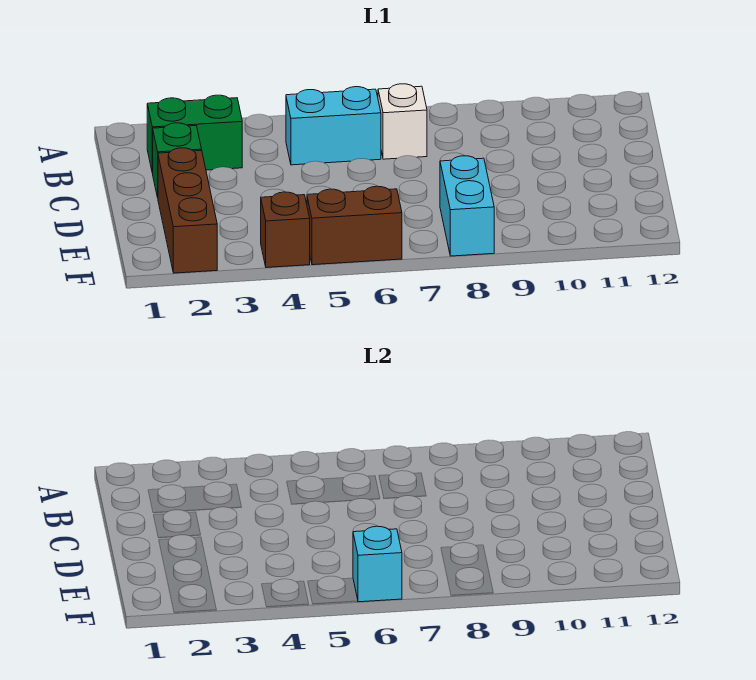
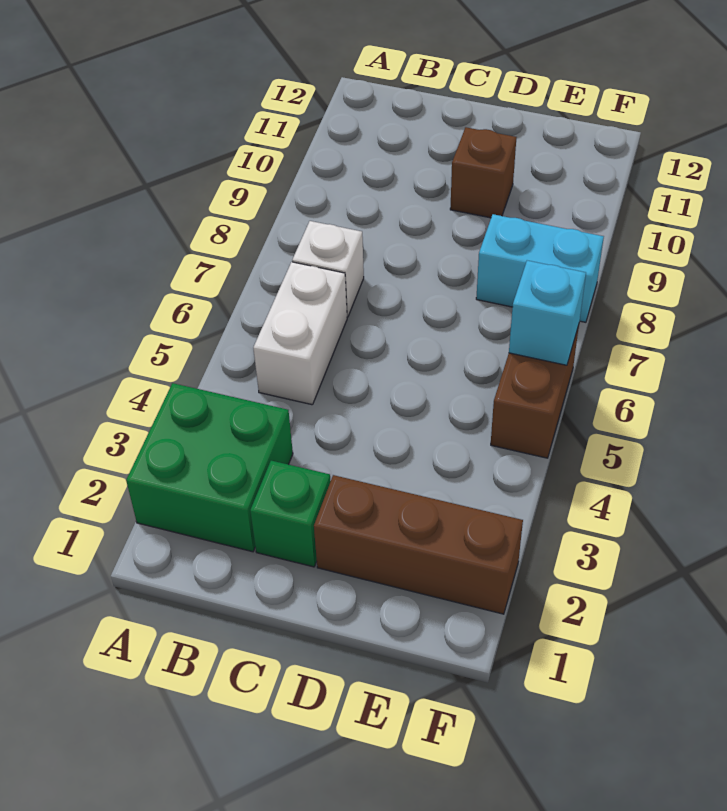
green brick B2:B3 level 1 -> green brick A2:B3 level 1
cyan brick B5:B6 level 1 -> white brick B5:B6 level 1
brown brick F4 level 1 -> brown brick D10 level 1

